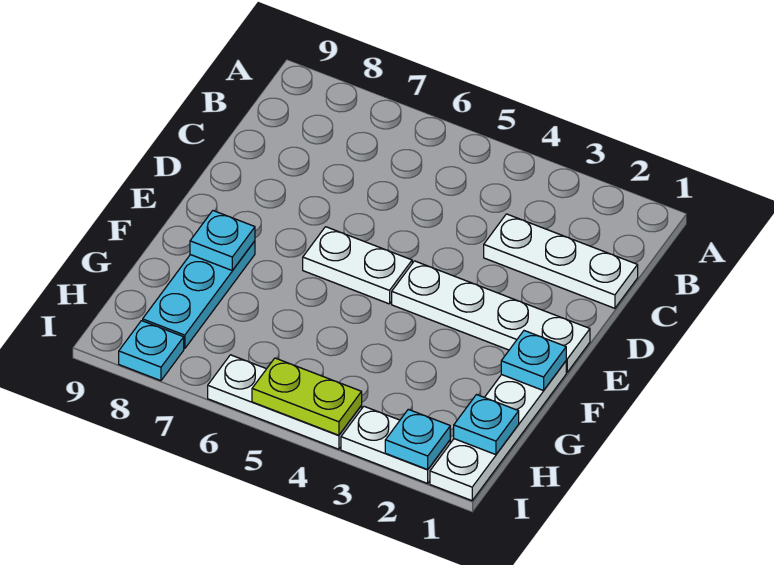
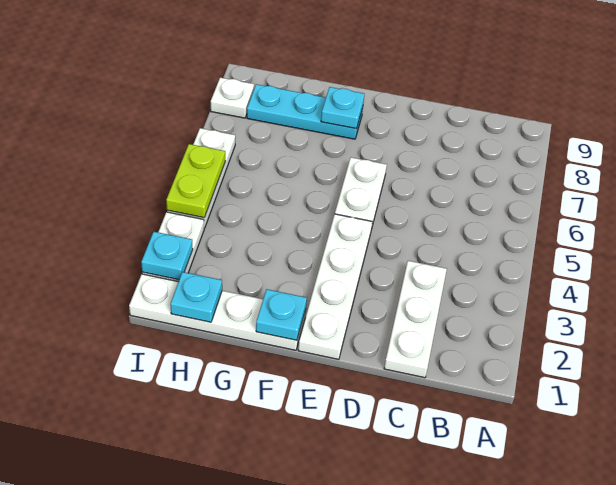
cyan plate I8 level 1 -> white plate I8 level 1

